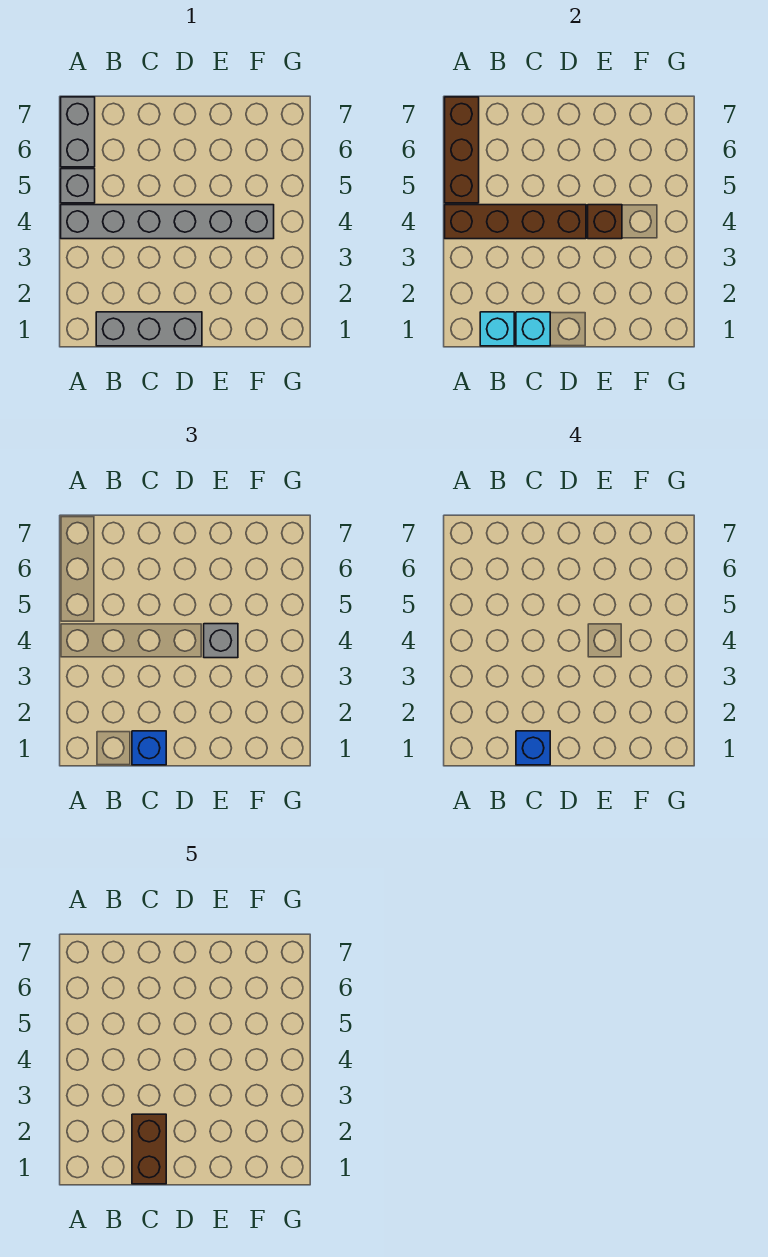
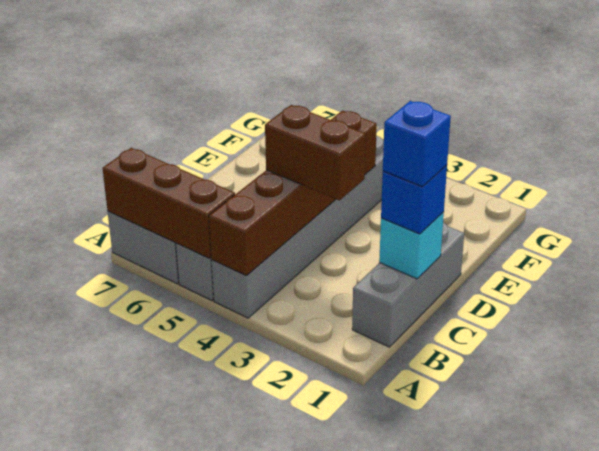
cyan brick B1 level 2 -> none
brown brick C1:C2 level 5 -> brown brick C3:C4 level 3
grey brick E4 level 3 -> none

